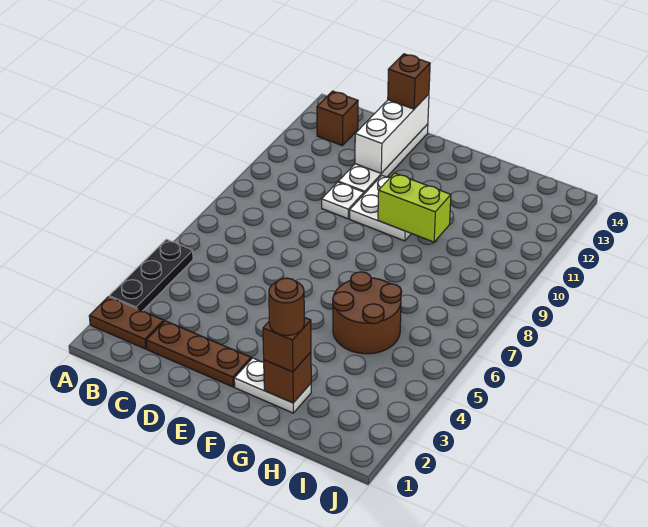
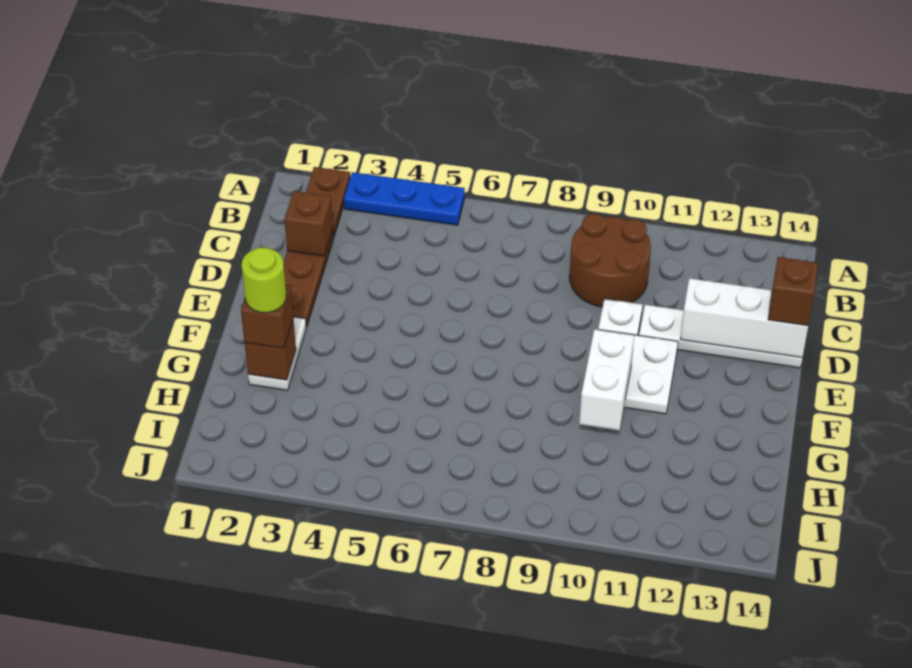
black plate A3:A5 level 1 -> blue plate A3:A5 level 1
brown brick B13 level 1 -> brown brick C2 level 2
lime brick F10:G10 level 2 -> white brick F10:G10 level 2
brown round brick G2 level 4 -> lime round brick G2 level 4
brown round brick G5:H6 level 1 -> brown round brick B9:C10 level 1

